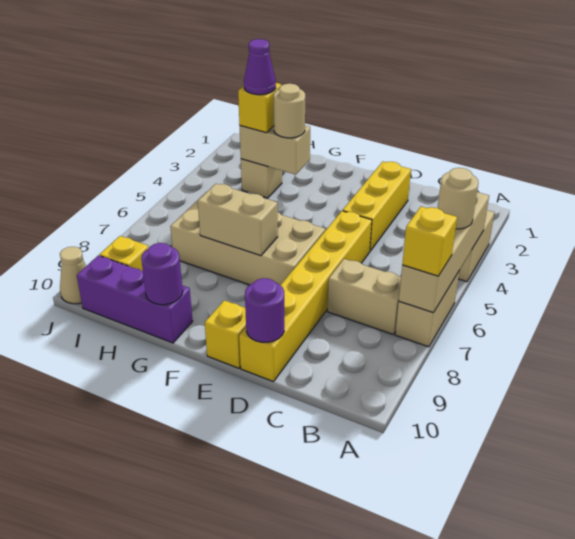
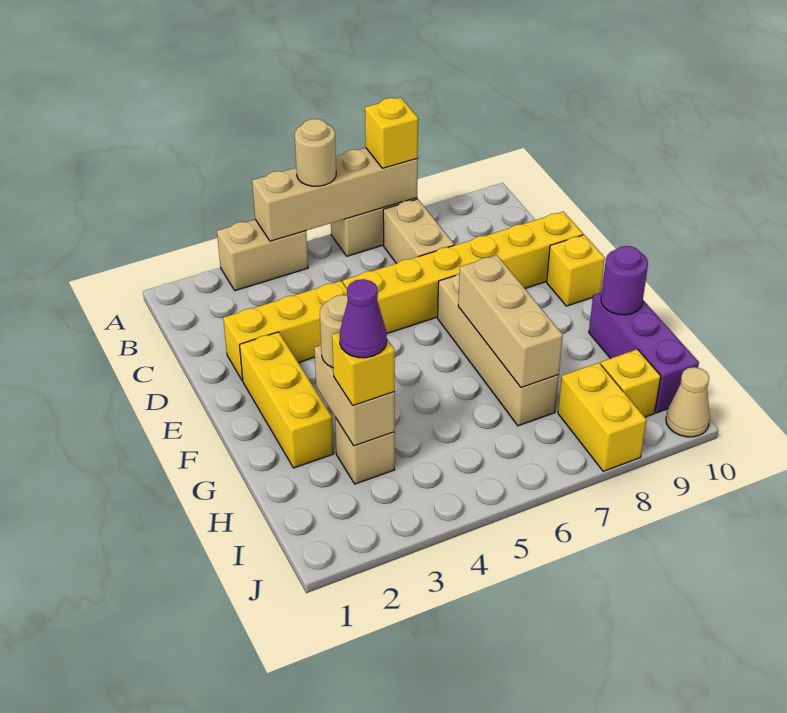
purple round brick D10 level 2 -> none
none -> yellow brick E2:G2 level 1
tan brick E6:H7 level 1 -> tan brick E7:H7 level 1
tan brick F7:G7 level 2 -> tan brick F7:H7 level 2
none -> yellow brick I8:J8 level 1

